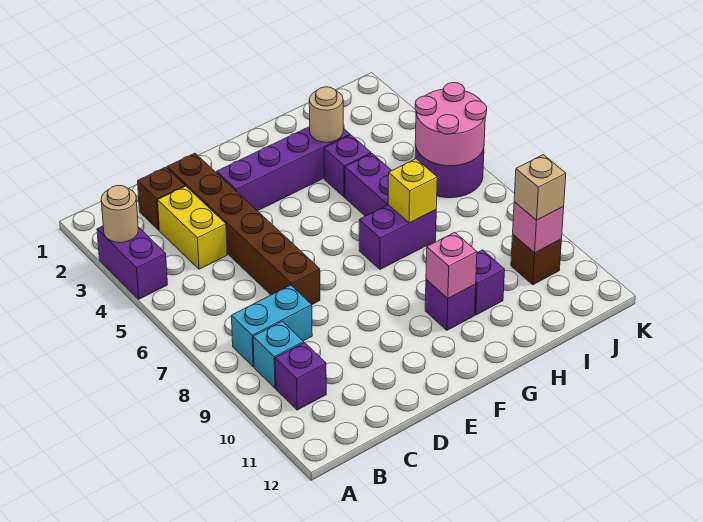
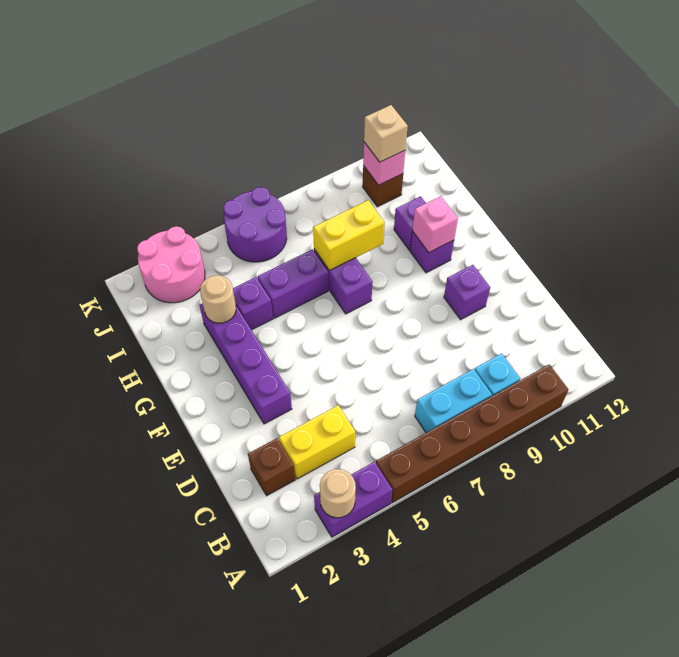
cyan brick B8:C8 level 1 -> cyan brick B7:B8 level 1
purple brick B10 level 1 -> purple brick E10 level 1
brown brick D2:D7 level 1 -> brown brick A5:A10 level 1
yellow brick H7 level 2 -> yellow brick H7:H8 level 2
pink round brick J5:K6 level 2 -> pink round brick J2:K3 level 1

